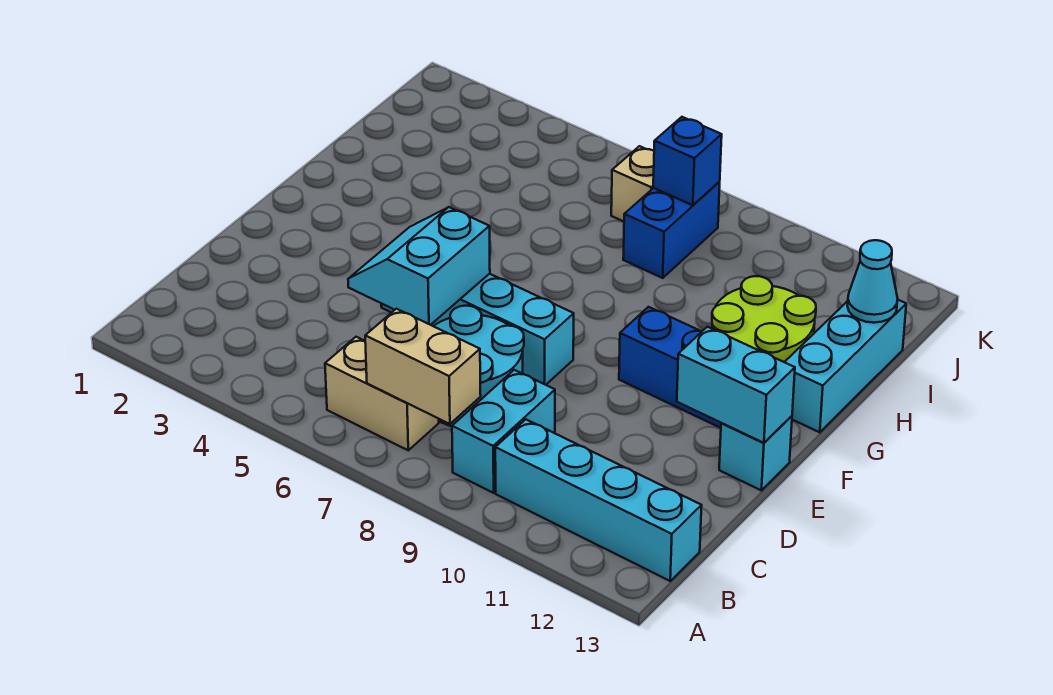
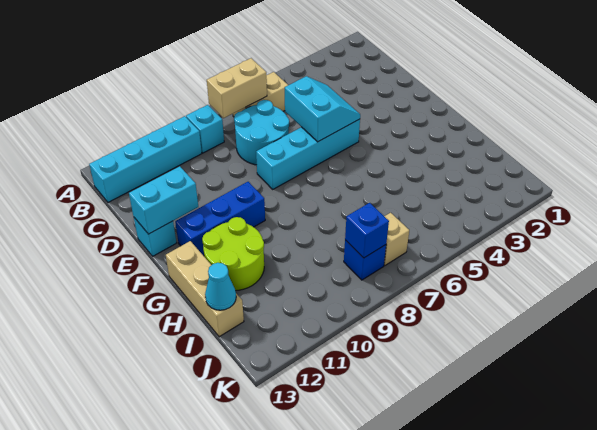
cyan brick B9:C9 level 1 -> cyan brick B9 level 1
cyan brick G13:I13 level 1 -> tan brick G13:I13 level 1
blue brick I8:J8 level 1 -> blue brick J8 level 1

